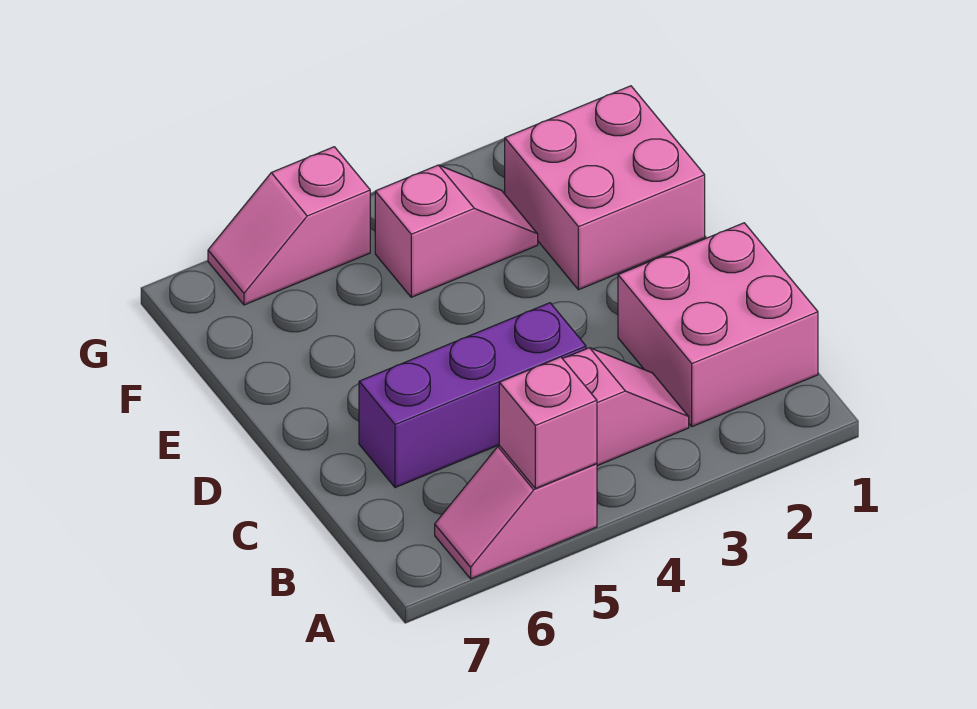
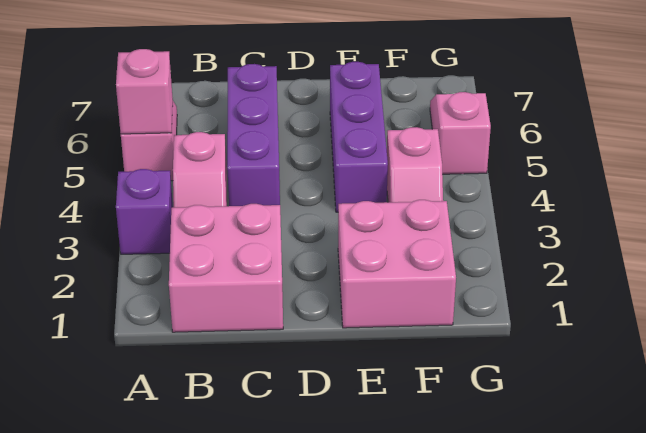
none -> purple brick A3 level 1
none -> purple brick E4:E6 level 1

